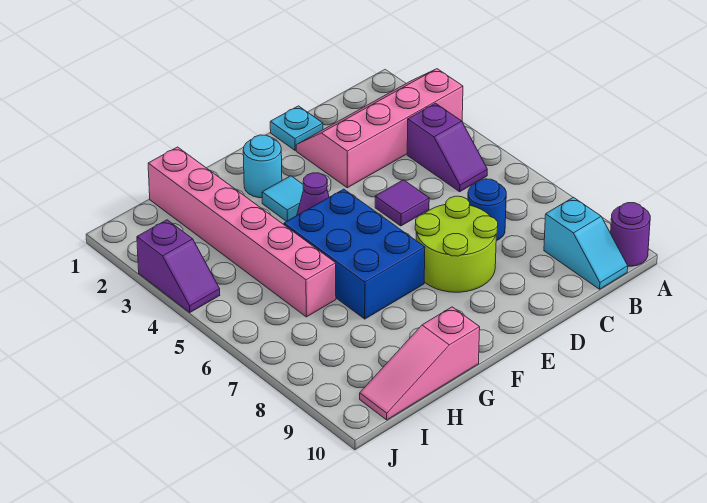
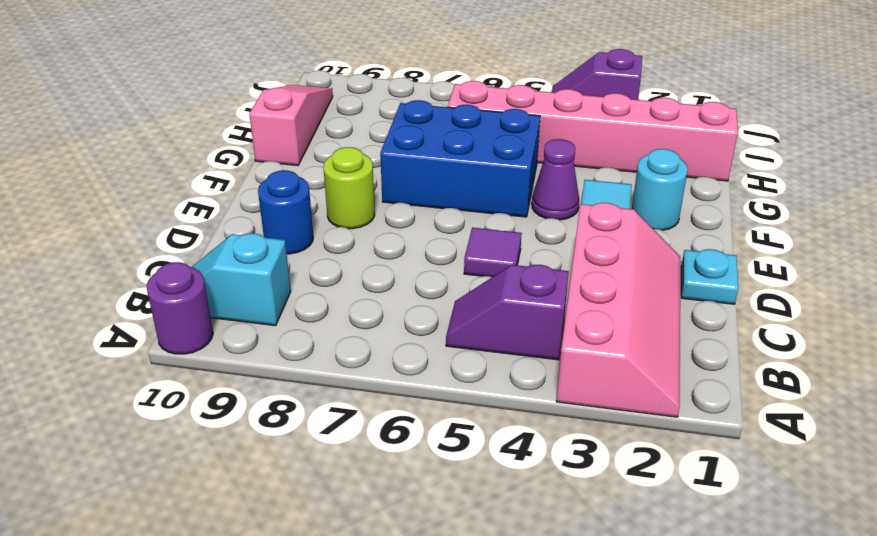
blue round brick C7 level 1 -> blue round brick D9 level 1
lime round brick D7:E8 level 1 -> lime round brick E8 level 1

